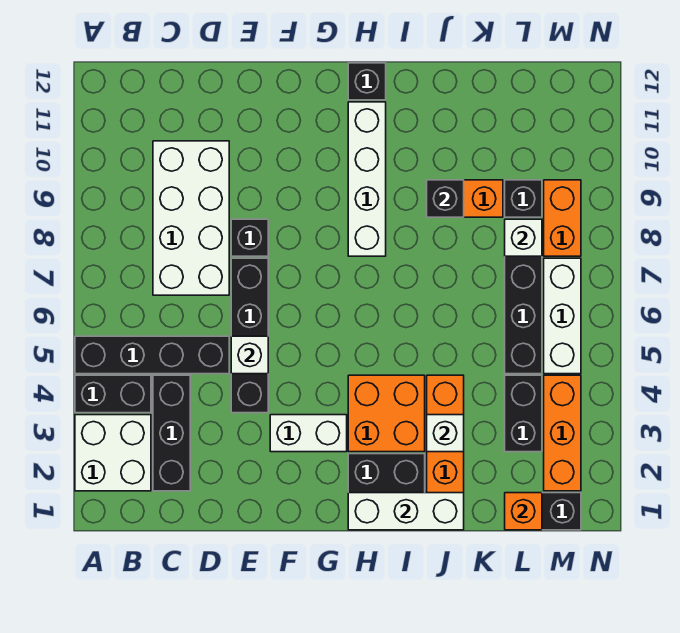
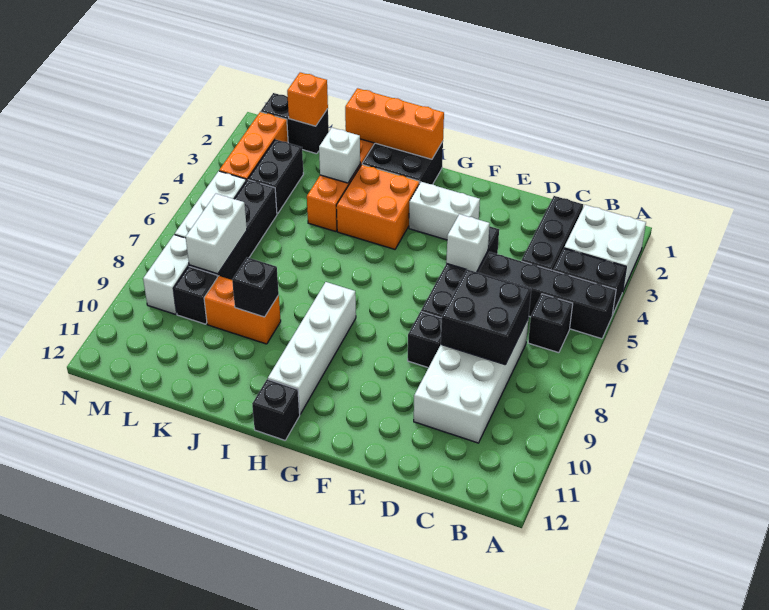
none -> black brick B6 level 1
none -> black brick C7:D8 level 2
white brick H1:J1 level 2 -> orange brick H1:J1 level 2
white brick L8 level 2 -> white brick L7:L8 level 2
orange brick M8:M9 level 1 -> white brick M8:M9 level 1

